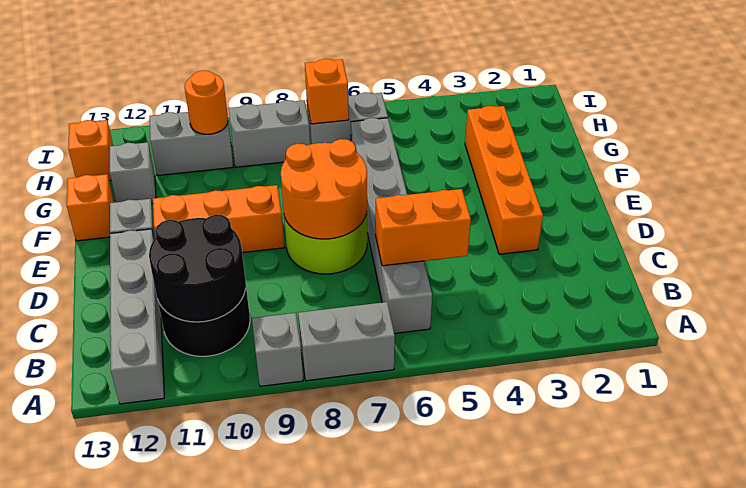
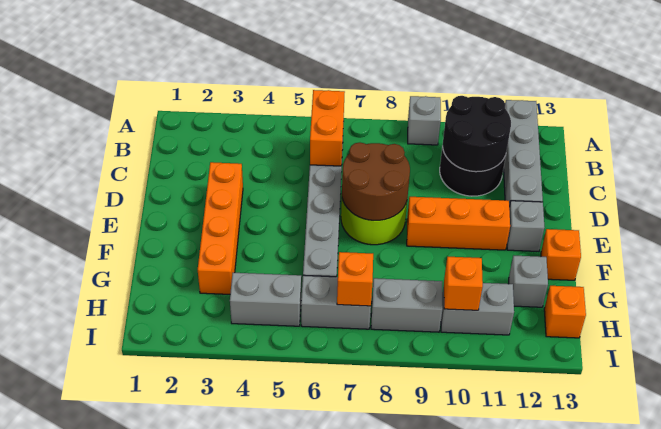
grey brick A7:A8 level 1 -> grey brick H4:H5 level 1
orange brick C5:C6 level 2 -> orange brick B6:C6 level 2
orange round brick D7:E8 level 2 -> brown round brick D7:E8 level 2
orange round brick H10 level 2 -> orange brick H10 level 2

